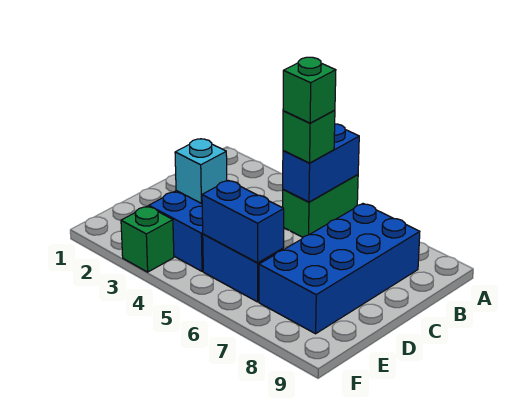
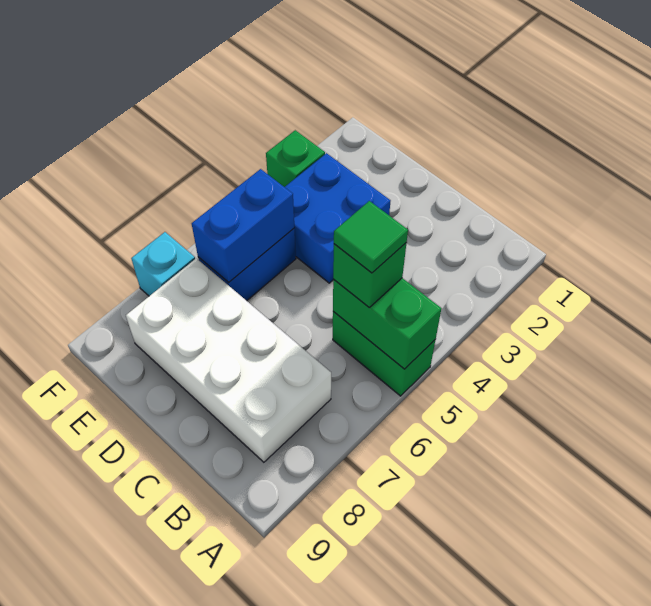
blue brick A5:B5 level 2 -> green brick A5:B5 level 2
green brick B5 level 4 -> green tile B5 level 4
blue brick B7:E8 level 1 -> white brick B7:E8 level 1
cyan brick D3 level 2 -> cyan brick F7 level 1

